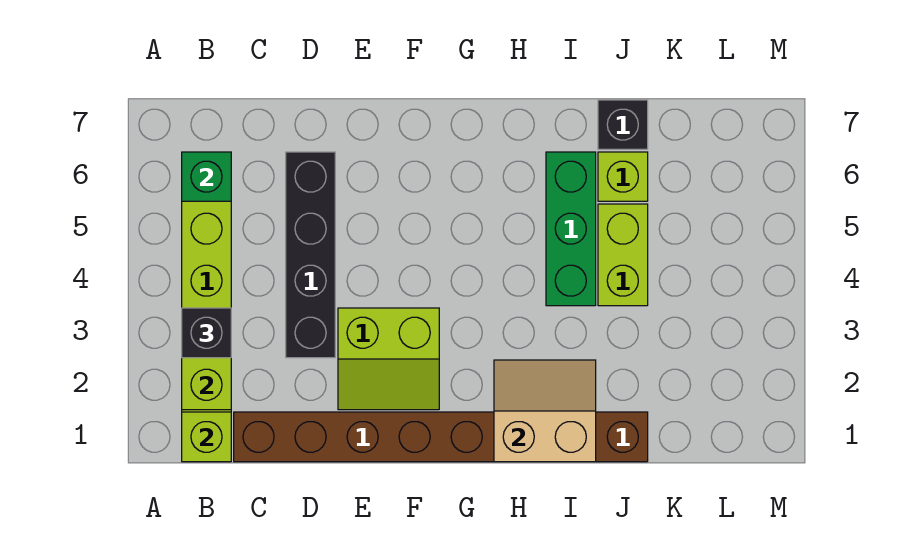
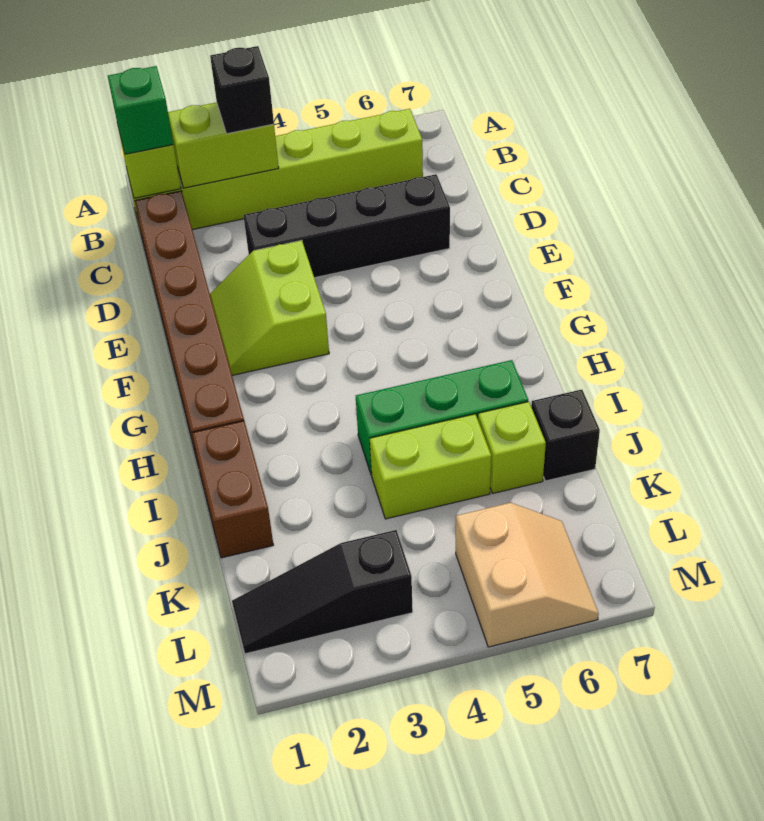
green brick B6 level 2 -> green brick B1 level 3
tan slope H1:I2 level 2 top 1 -> tan slope L5:M6 level 1 top 5
none -> black slope L1:L3 level 1 top 3

